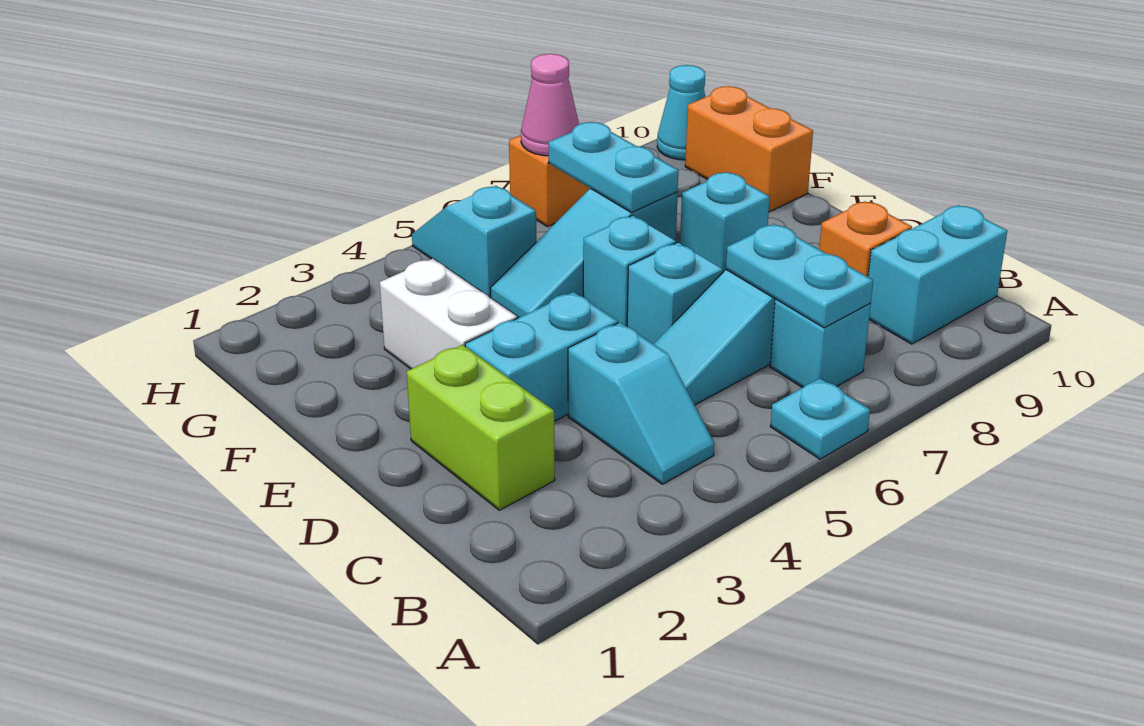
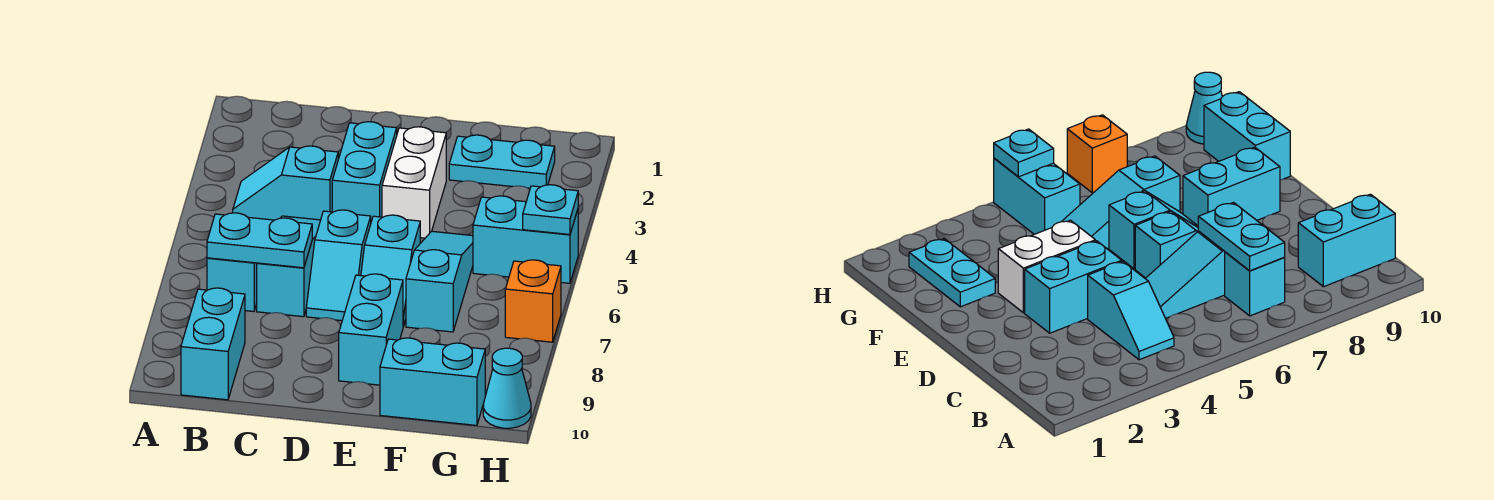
cyan plate A6 level 1 -> cyan plate H5 level 2
lime brick C2:D2 level 1 -> none
orange brick C9 level 1 -> none
white brick E3:F3 level 1 -> white brick E3:E4 level 1
cyan brick E8 level 1 -> cyan brick E8:E9 level 1
cyan plate F7:G7 level 2 -> cyan plate F2:G2 level 1
orange brick F10:G10 level 1 -> cyan brick F10:G10 level 1
cyan slope G5:H5 level 1 top G -> cyan brick G5:H5 level 1
pink cone H7 level 2 -> none

